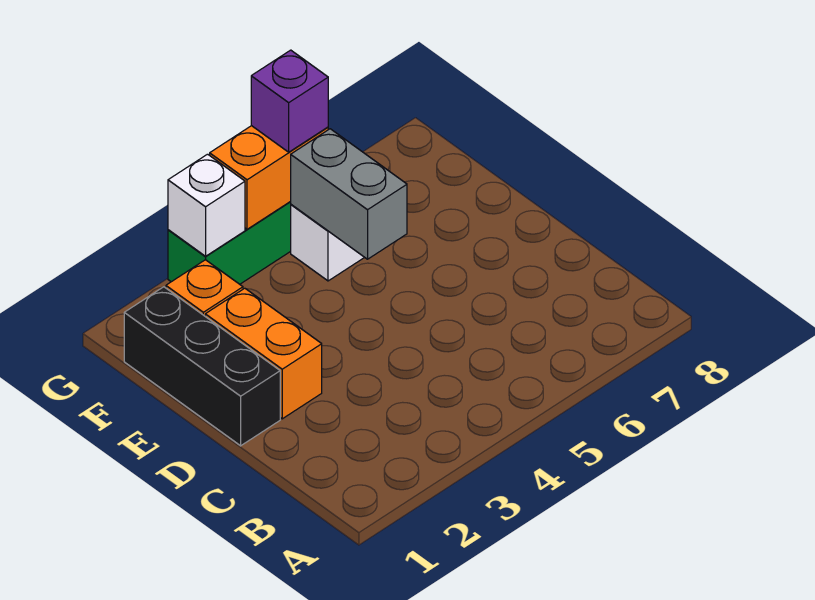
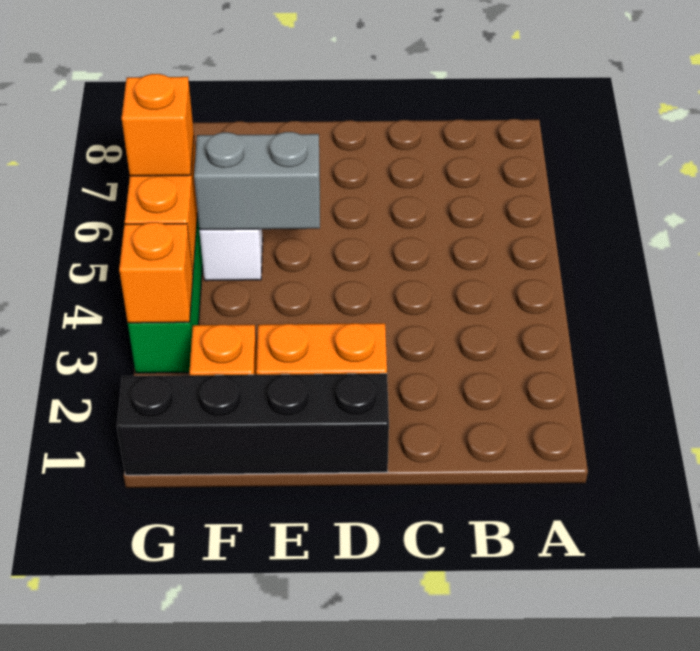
black brick D1:F1 level 1 -> black brick D1:G1 level 1
white brick G3 level 2 -> orange brick G3 level 2
purple brick G5 level 3 -> orange brick G5 level 3

